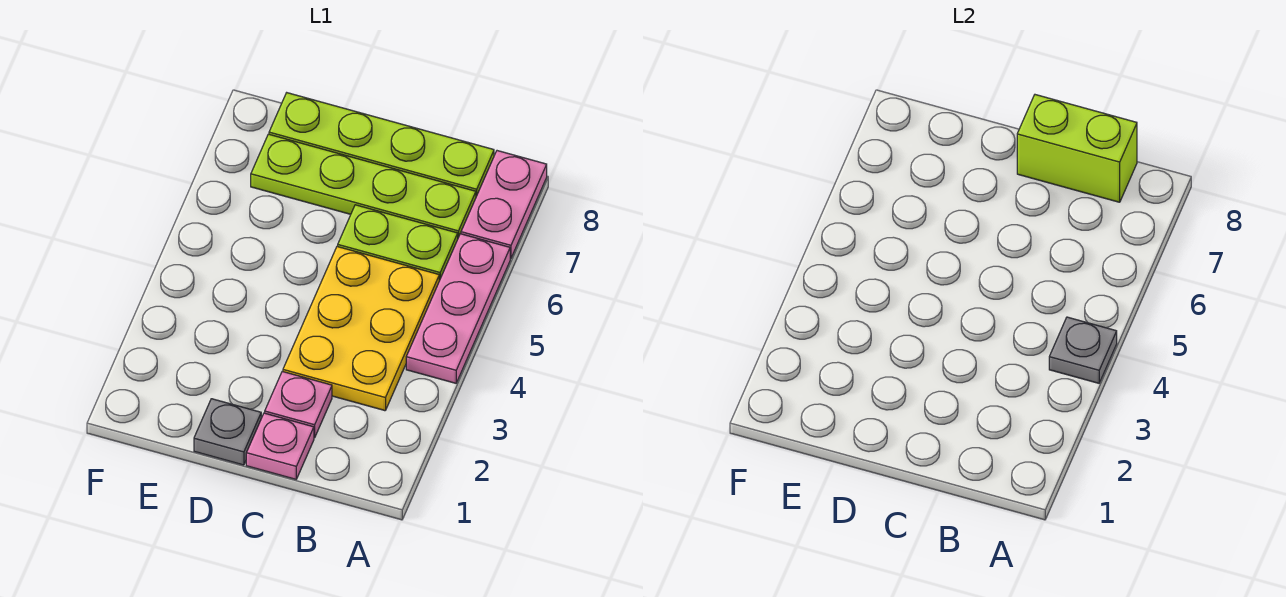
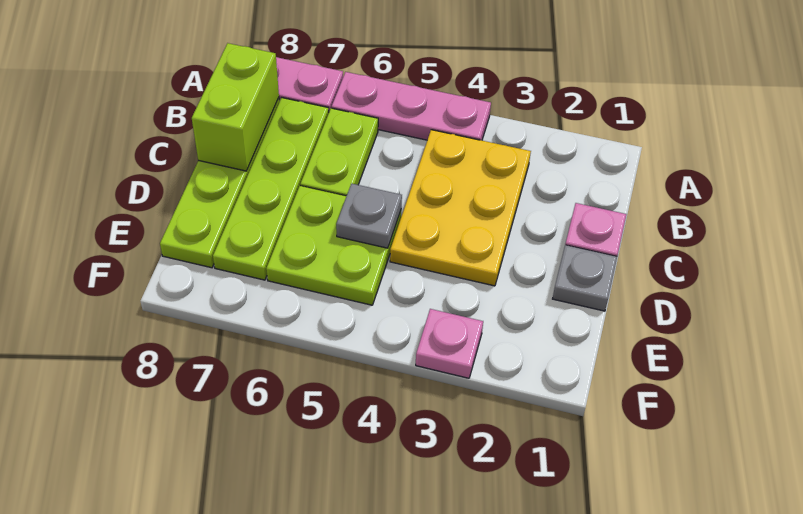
grey plate A4 level 2 -> grey plate D5 level 2
yellow plate B3:C5 level 1 -> yellow plate B3:D4 level 1
pink plate C2 level 1 -> pink plate F3 level 1
none -> lime plate D5:E6 level 1

